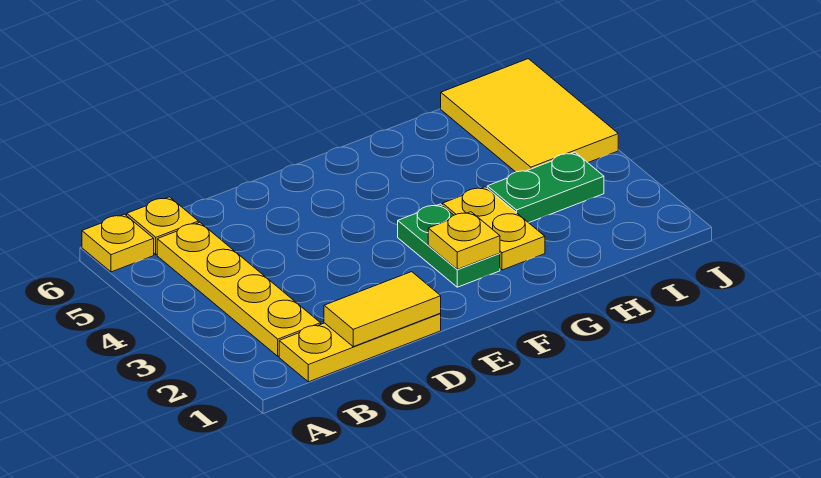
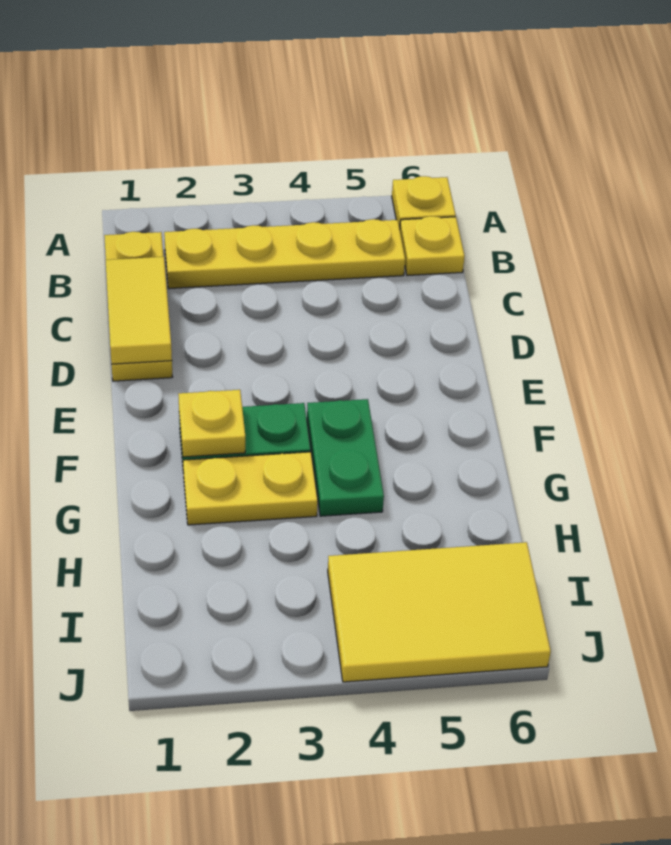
green plate H3:I3 level 1 -> green plate F4:G4 level 1

